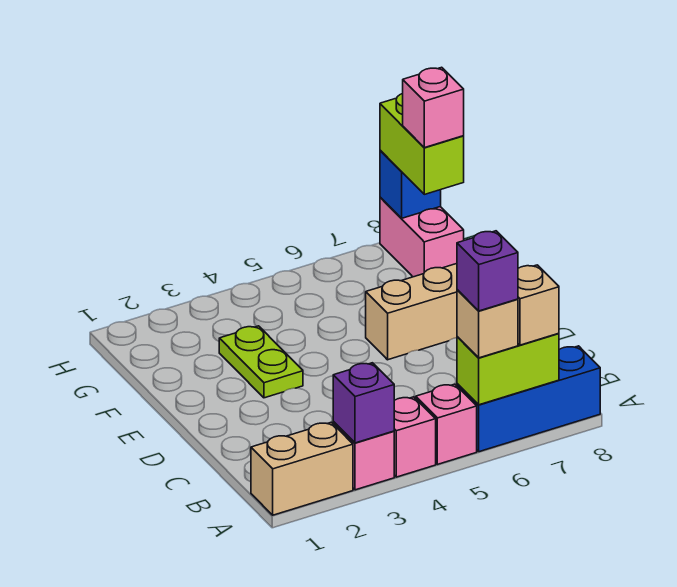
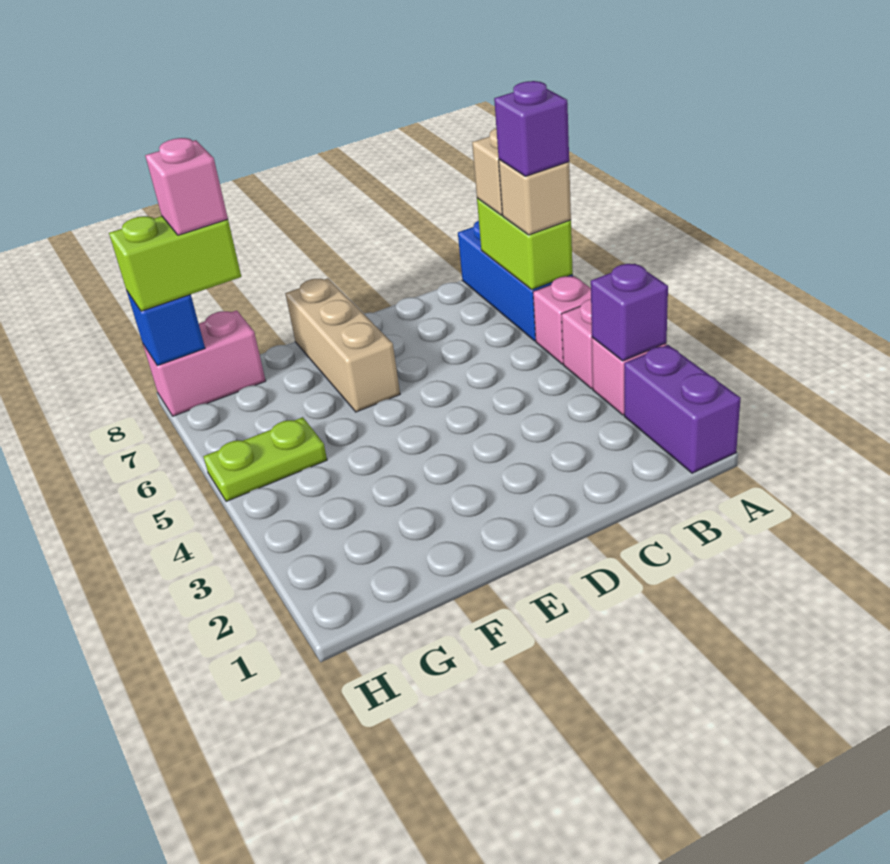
tan brick A1:A2 level 1 -> purple brick A1:A2 level 1
lime plate E3:F3 level 1 -> lime plate G5:H5 level 1

